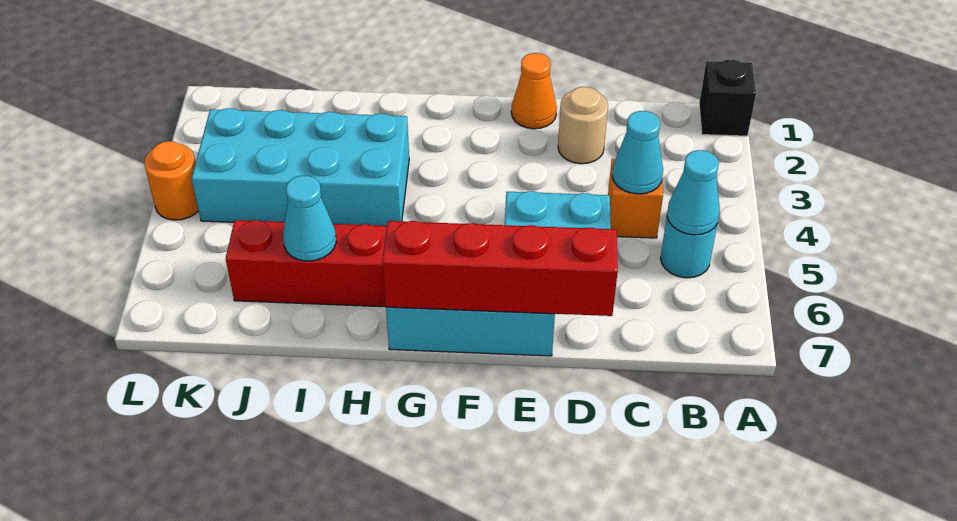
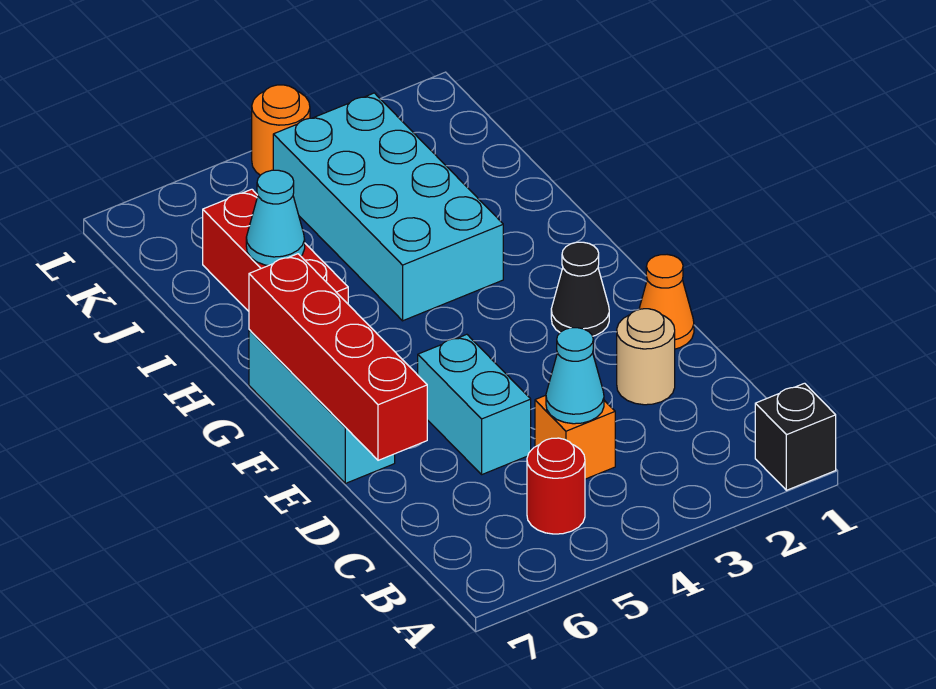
cyan round brick B5 level 1 -> red round brick B5 level 1
cyan cone B5 level 2 -> none
none -> black cone F2 level 1

